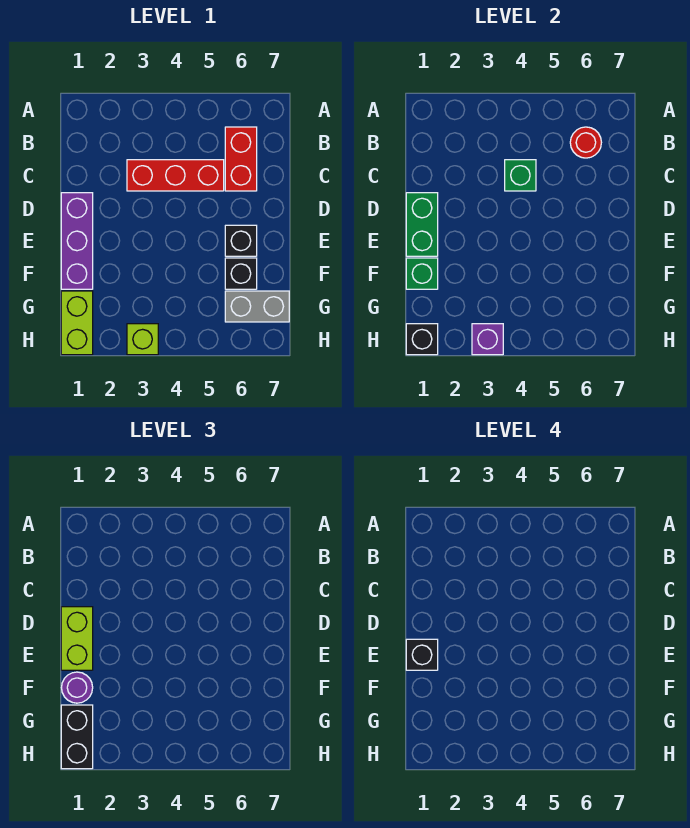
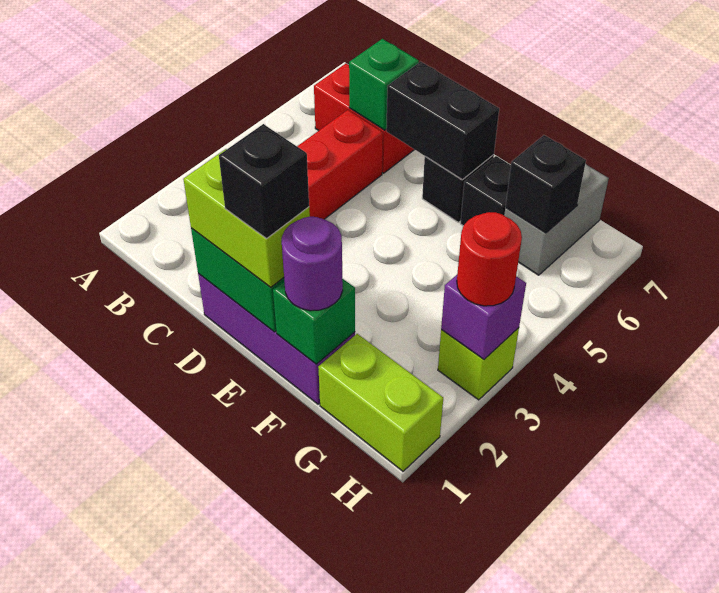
red round brick B6 level 2 -> red round brick H3 level 3
green brick C4 level 2 -> green brick C6 level 2
black brick G1:H1 level 3 -> black brick D6:E6 level 2
black brick H1 level 2 -> black brick G6 level 2

